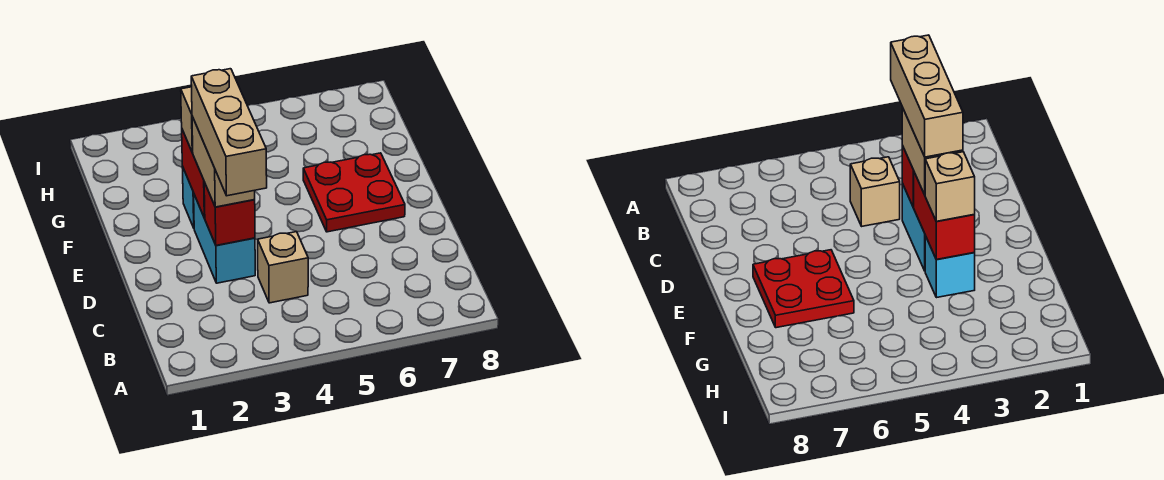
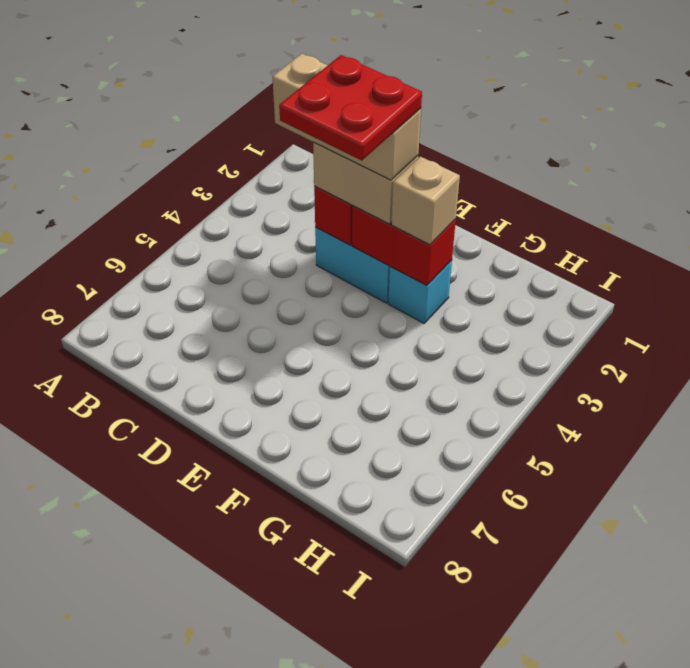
tan brick C4 level 1 -> none
red plate E6:F7 level 1 -> red plate D3:E4 level 5

